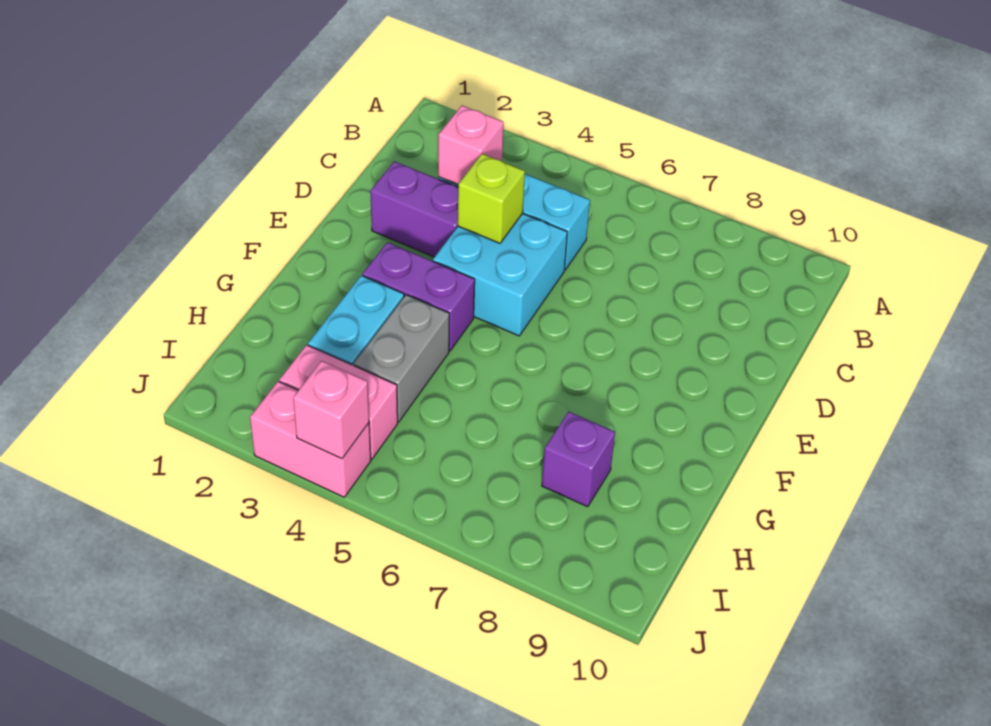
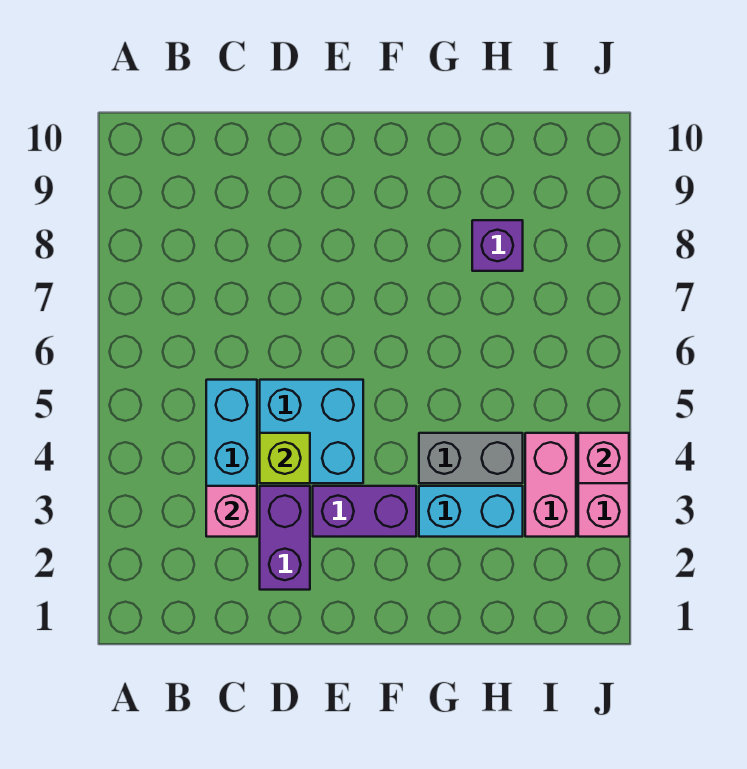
purple brick F3:F4 level 1 -> purple brick E3:F3 level 1

